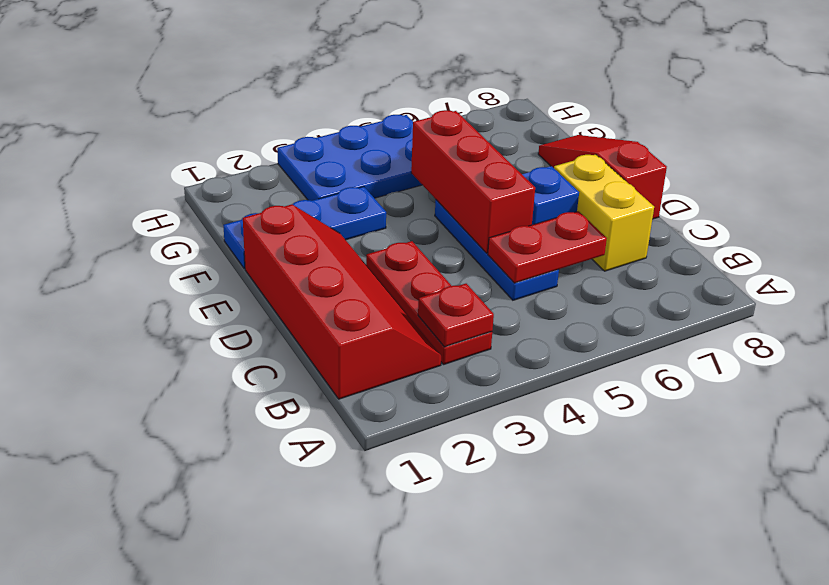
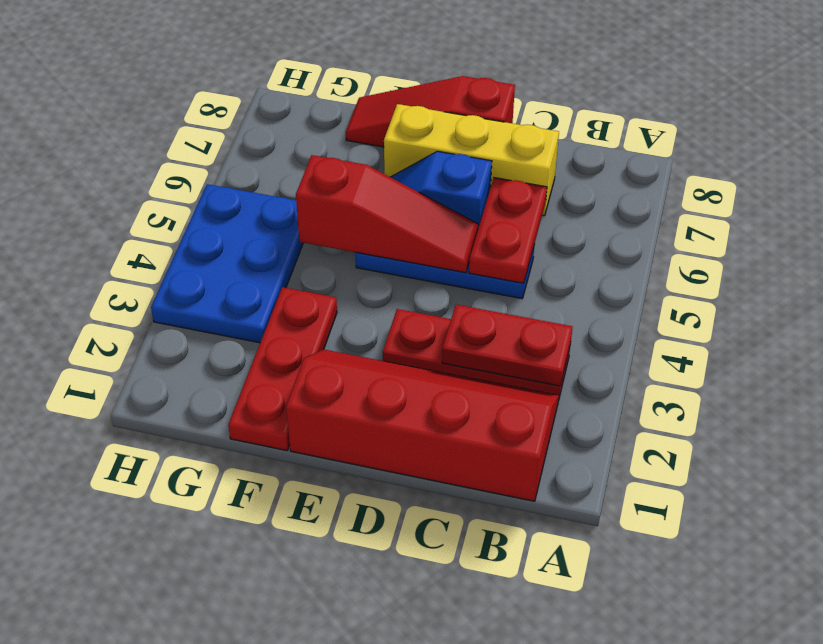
red plate B3 level 2 -> red plate B3:C3 level 2
yellow brick C7:D7 level 1 -> yellow brick C7:E7 level 1
red brick D5:F5 level 2 -> red slope D5:F5 level 2 top F
blue plate F1:F3 level 1 -> red plate F1:F3 level 1

